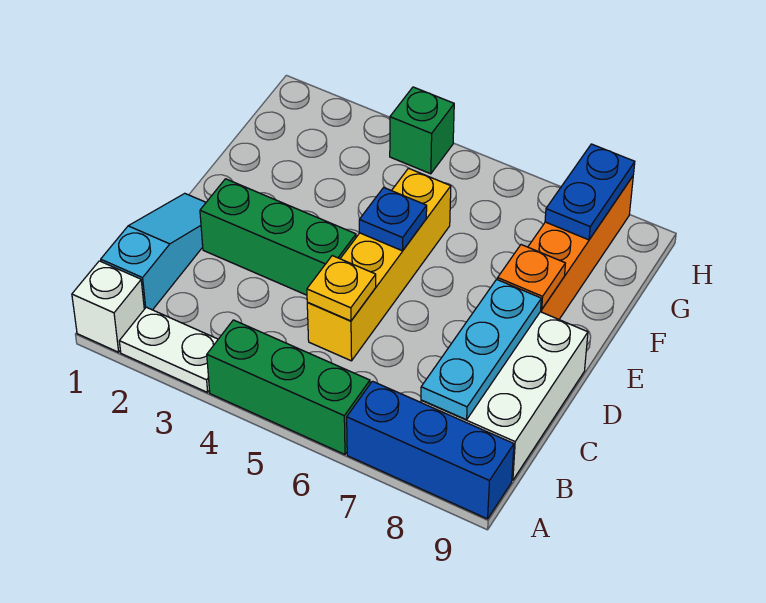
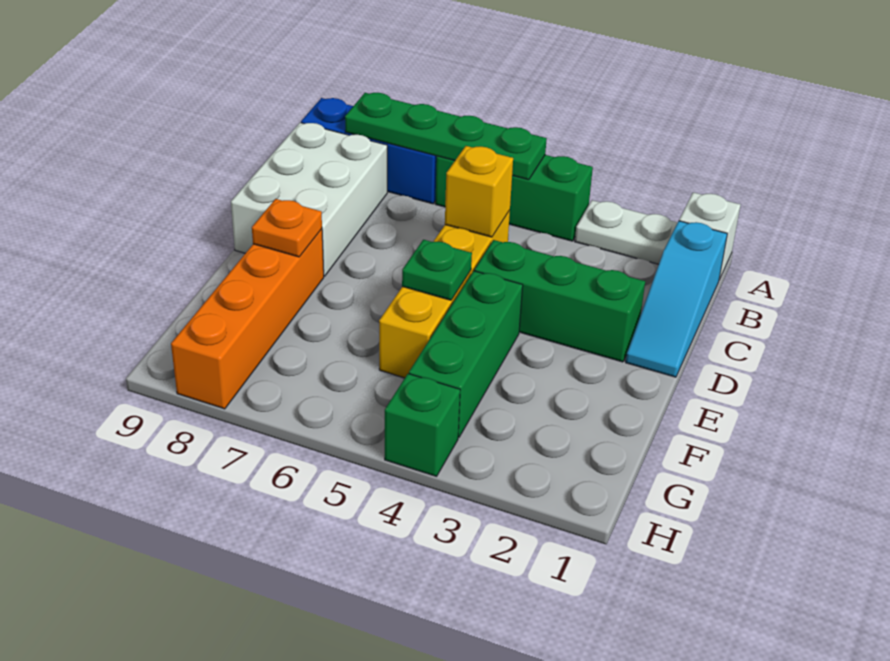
none -> green plate A5:A8 level 2
cyan plate B8:D8 level 2 -> none
yellow plate C5 level 2 -> yellow brick C5 level 2
none -> green brick E4:G4 level 1
blue plate E5 level 2 -> green plate E5 level 2
blue plate G8:H8 level 2 -> none

